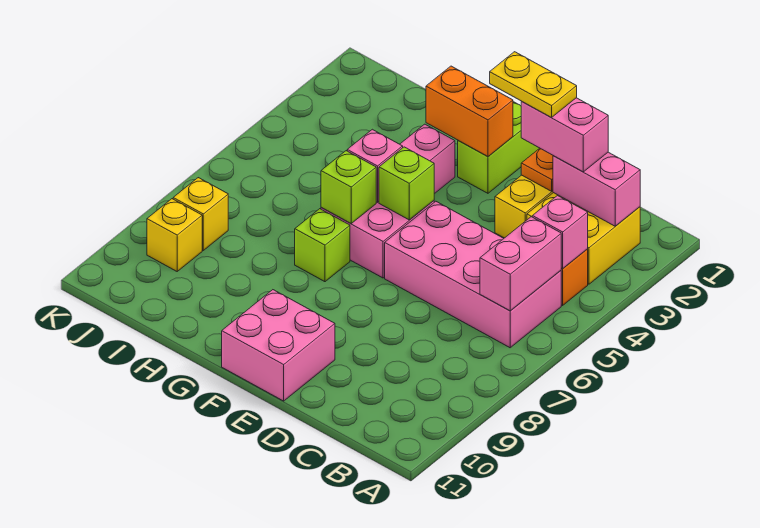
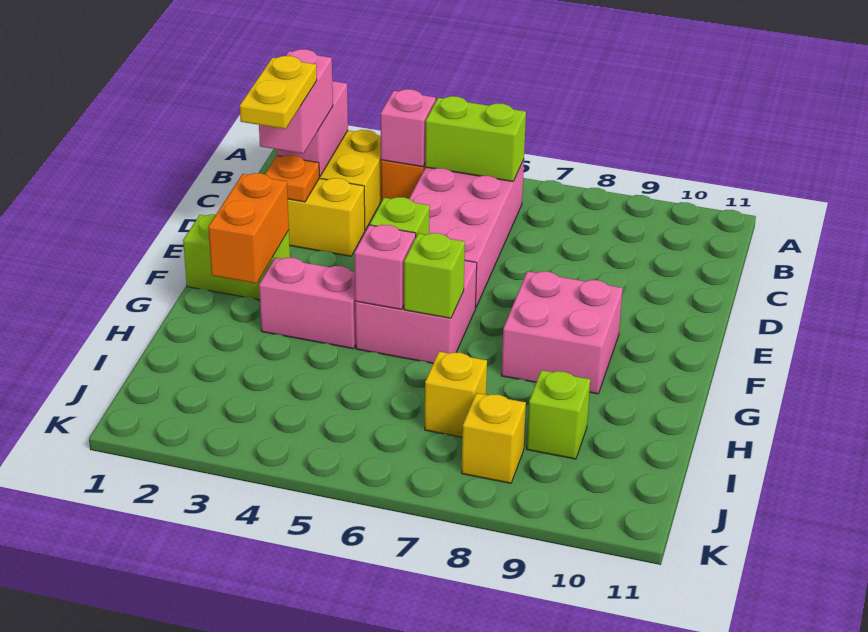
pink brick B5:B6 level 2 -> lime brick B5:B6 level 2
pink brick E10:F11 level 1 -> pink brick F8:G9 level 1
lime brick G7 level 1 -> lime brick I9 level 1
yellow brick J9 level 1 -> yellow brick I7 level 1

